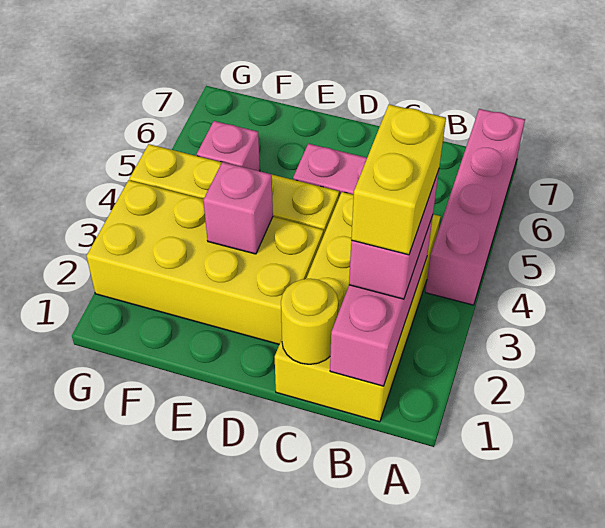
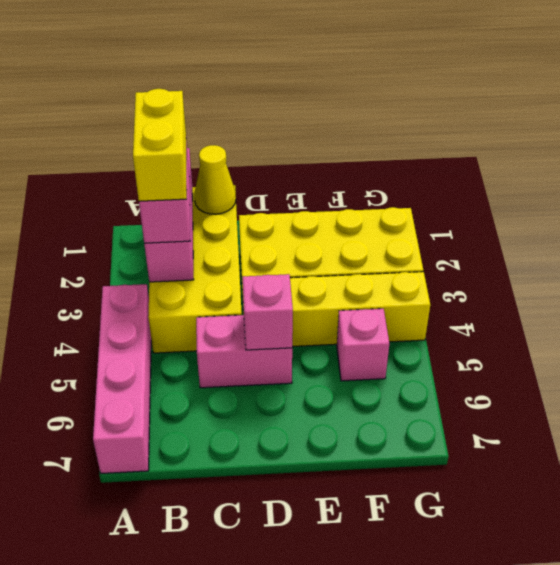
yellow round brick C1 level 2 -> yellow cone C1 level 2
pink brick E3 level 2 -> pink brick D5 level 2

